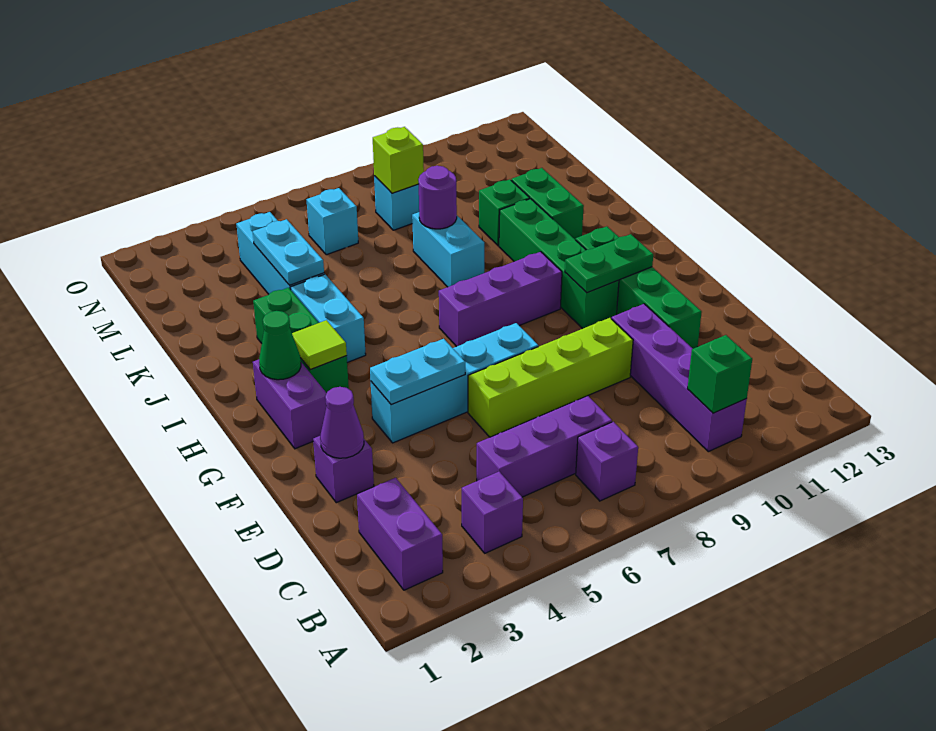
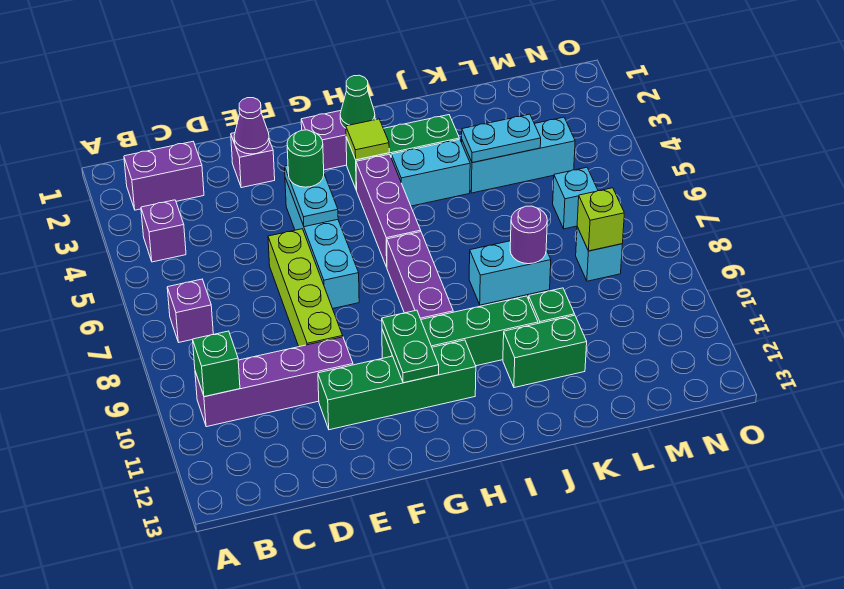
purple brick C5:C7 level 1 -> purple brick H4:H6 level 1
none -> green round brick F4 level 3

